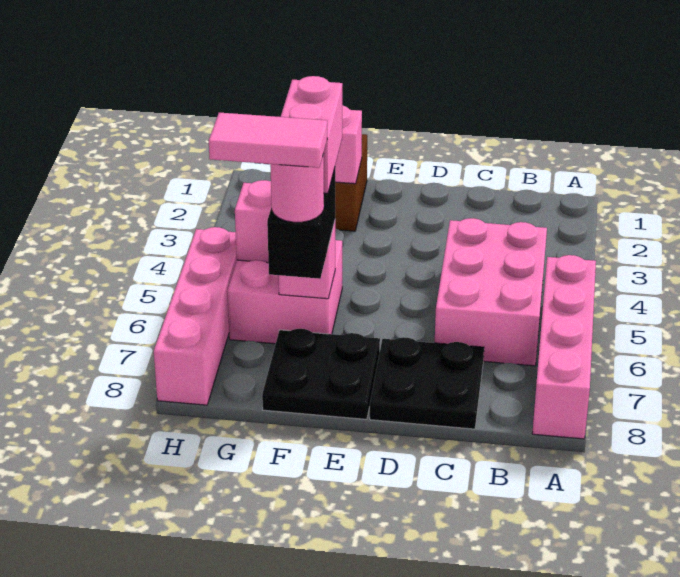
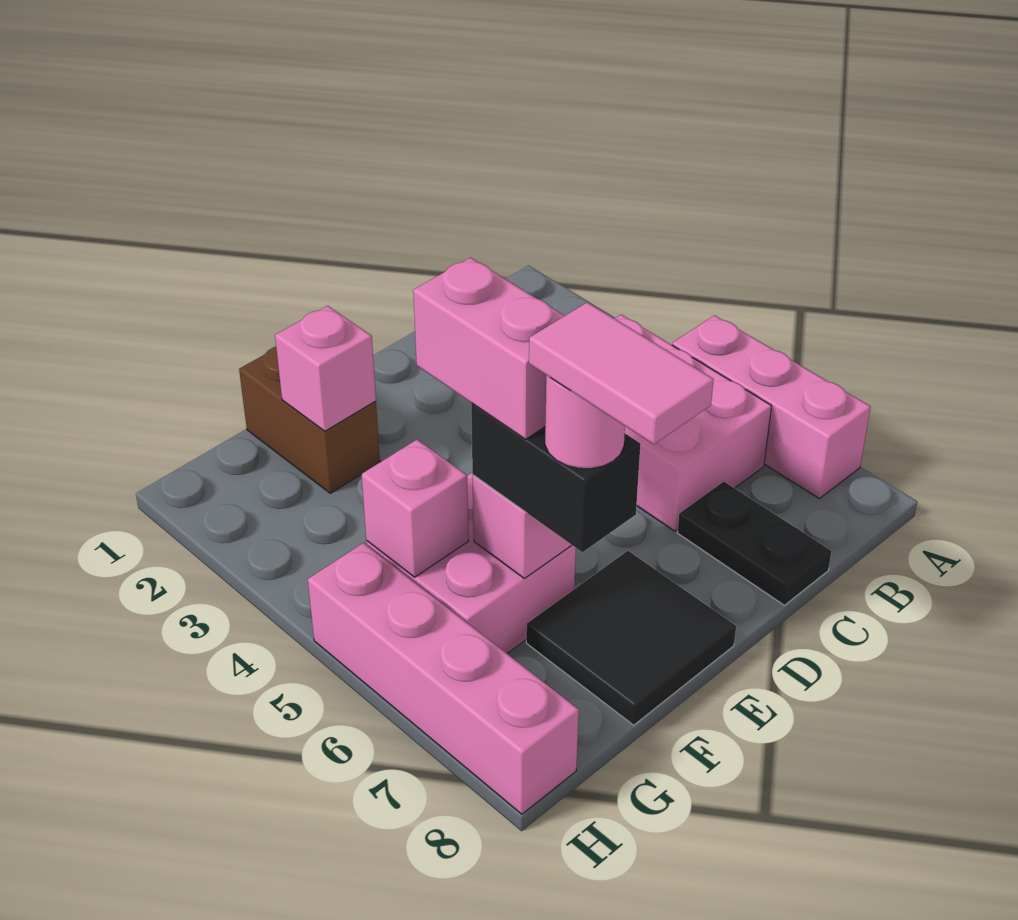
pink brick A5:A8 level 1 -> pink brick A5:A7 level 1
black plate C7:D8 level 1 -> black plate C7:C8 level 1
black plate E7:F8 level 1 -> black tile E7:F8 level 1
pink tile F7:G7 level 5 -> pink tile F7:F8 level 5

